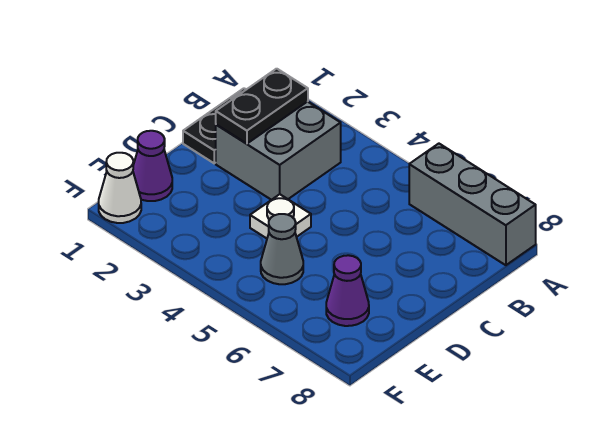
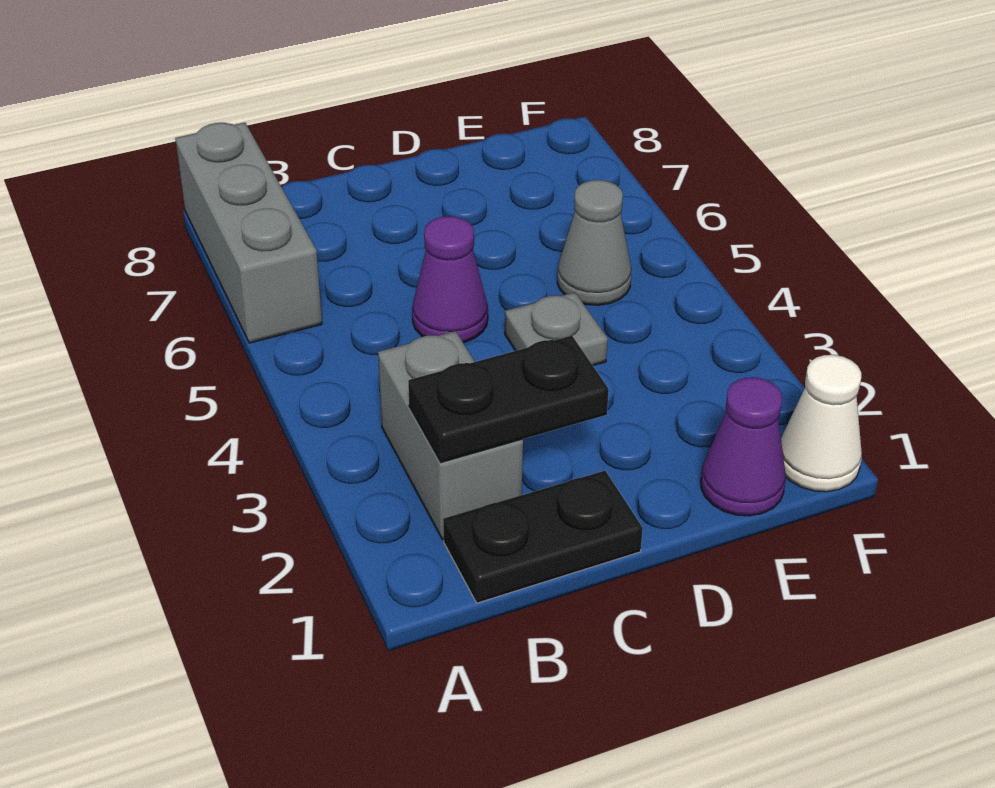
grey brick B2:C3 level 1 -> grey brick B2:B3 level 1
white plate D4 level 1 -> grey plate D4 level 1
purple cone E7 level 1 -> purple cone C5 level 1

